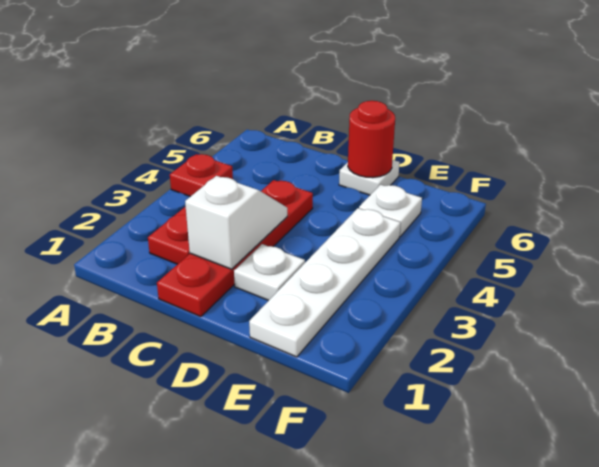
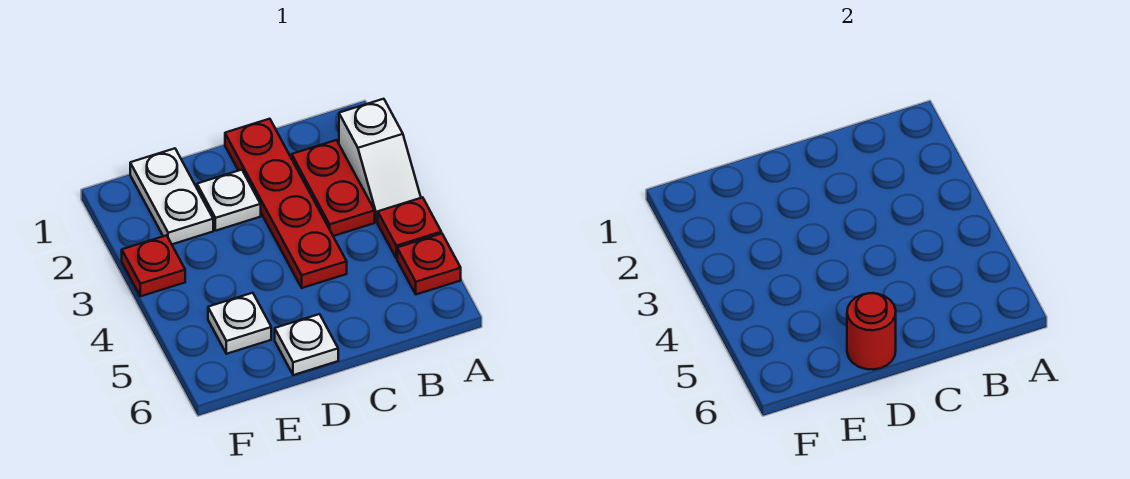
none -> red plate A5 level 1
white slope C2:C3 level 2 top 2 -> white slope A2:A3 level 1 top 2
white plate E1:E4 level 1 -> white plate E1:E2 level 1
none -> red plate F3 level 1

